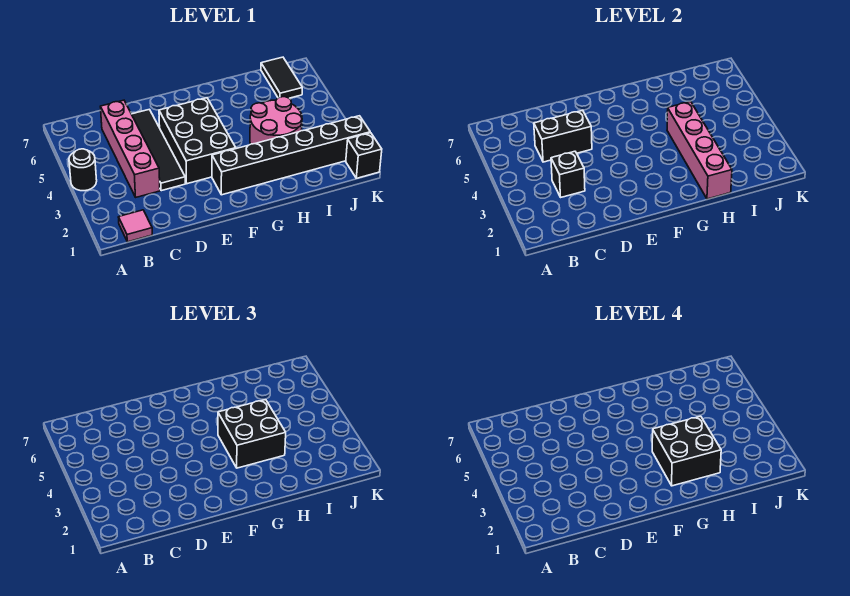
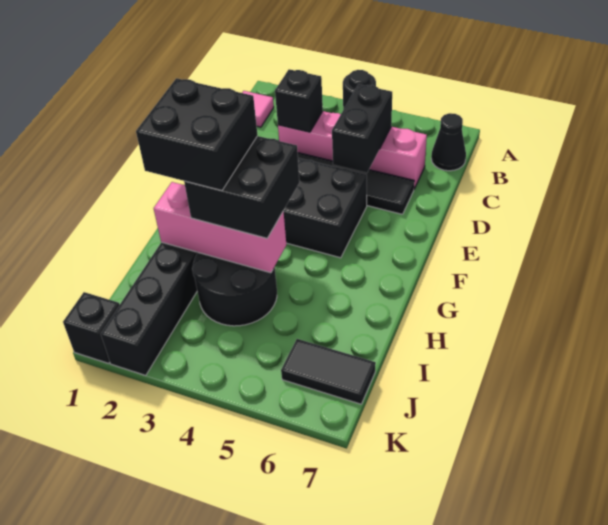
none -> black cone B7 level 1
pink brick H1:H4 level 2 -> pink brick H2:H4 level 2
pink round brick H3:I4 level 1 -> black round brick H3:I4 level 1

